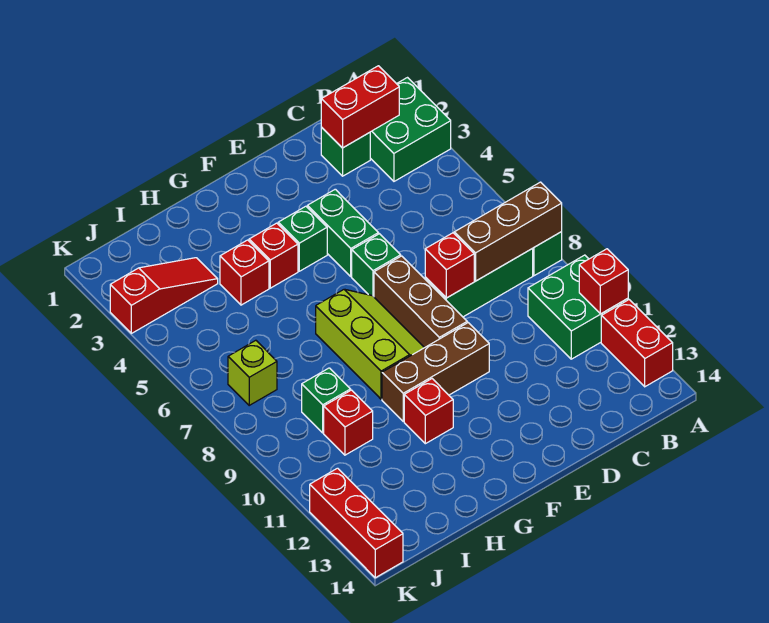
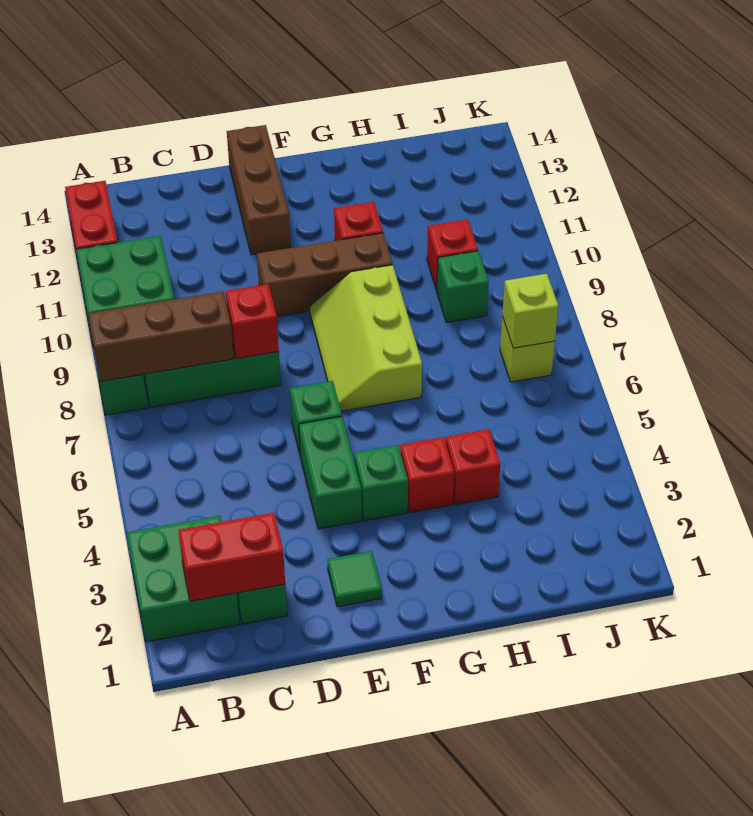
red brick A11 level 2 -> none
none -> green tile E2 level 1
brown brick E7:E9 level 1 -> brown brick E12:E14 level 1
red slope I3:K3 level 1 top K -> none
none -> lime brick J7 level 2
red brick K12:K14 level 1 -> none

